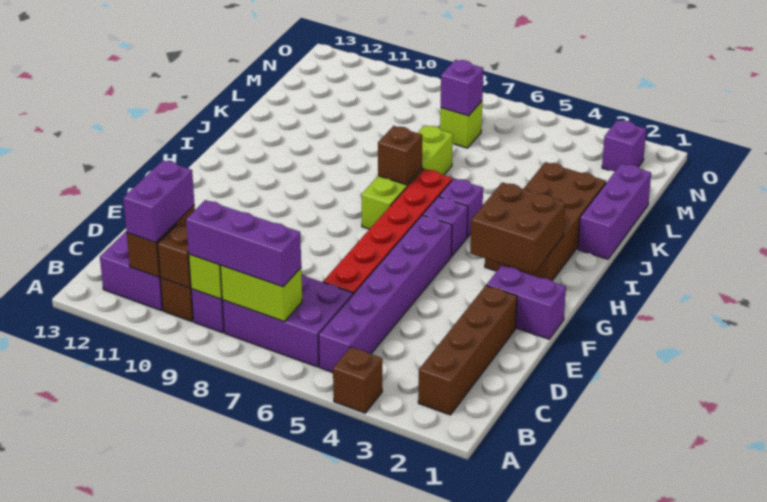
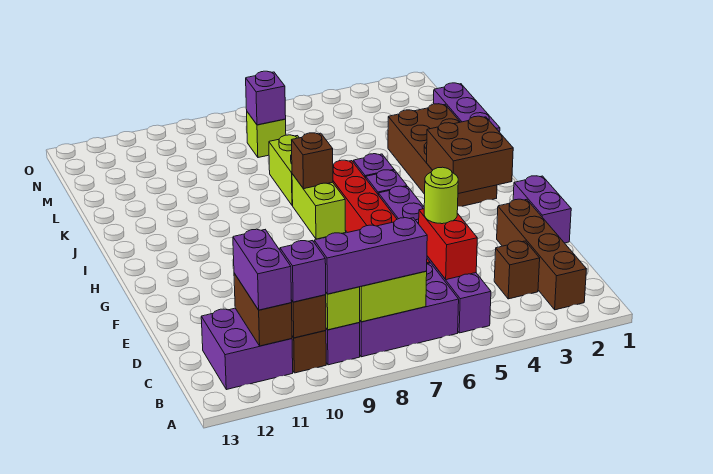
brown brick A4 level 1 -> brown brick C3 level 1
none -> red brick C5:D5 level 2
none -> lime round brick D5 level 3
purple brick F1:F2 level 1 -> purple brick E1:F1 level 1
purple brick N2 level 1 -> purple brick B10 level 3

